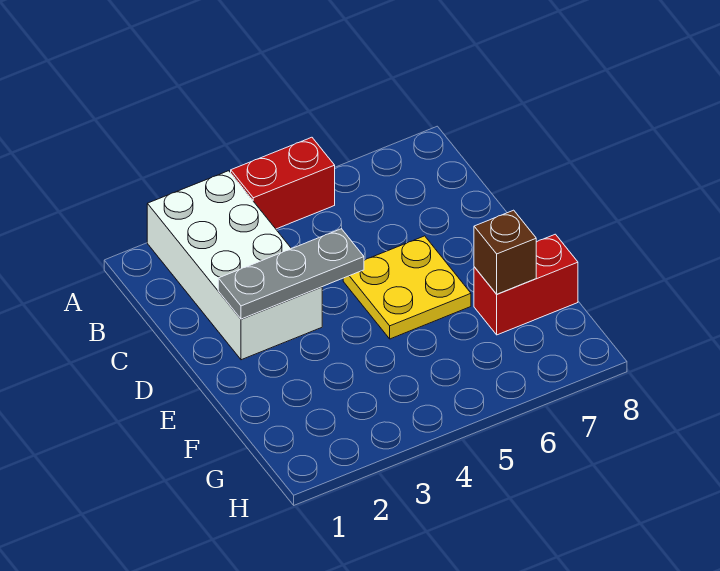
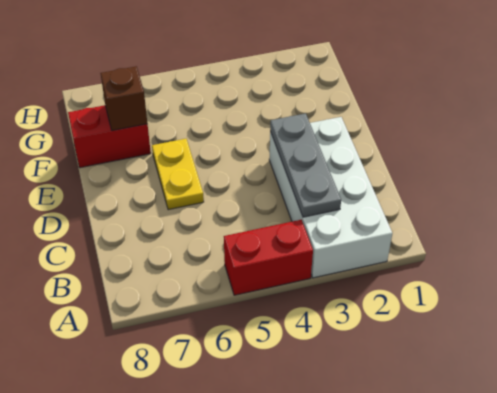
grey plate D2:D4 level 2 -> grey plate B3:D3 level 2
yellow plate D5:E6 level 1 -> yellow plate D6:E6 level 1

